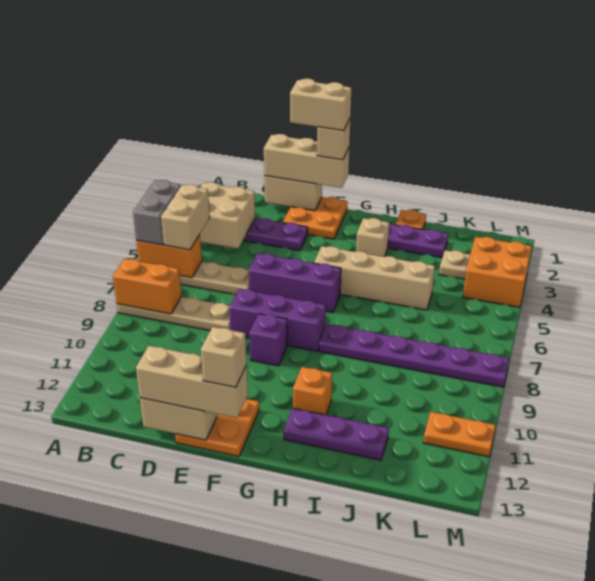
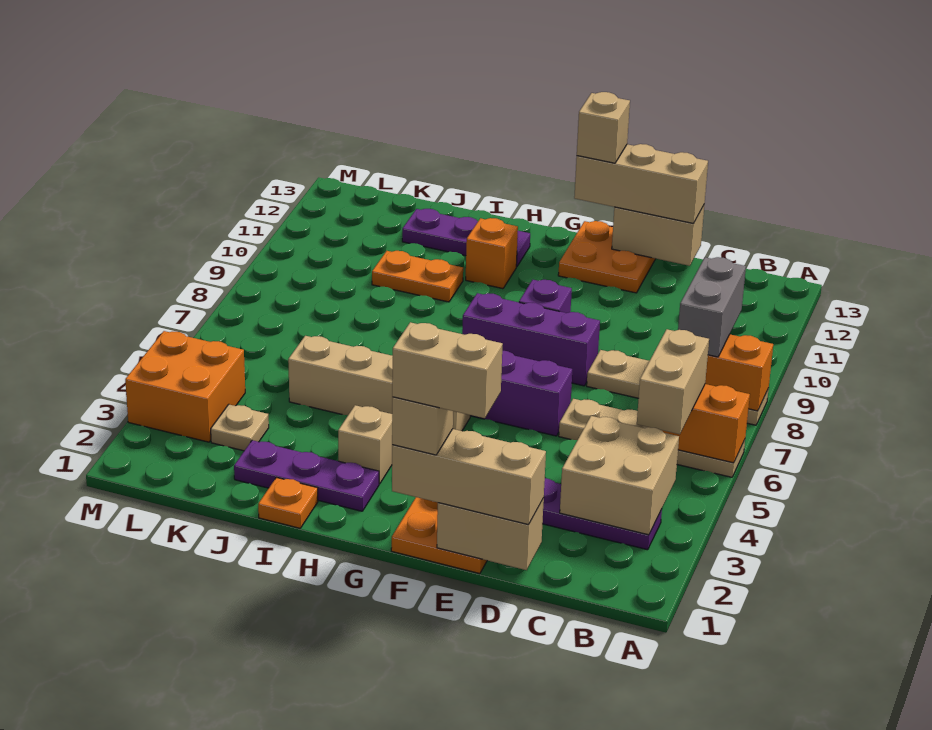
grey brick A5:A6 level 3 -> grey brick B8:B9 level 3
purple plate H8:M8 level 1 -> none
orange plate L11:M11 level 1 -> orange plate I10:J10 level 1

